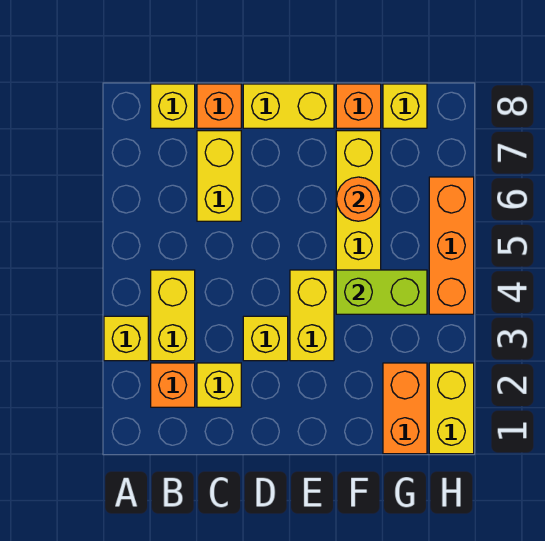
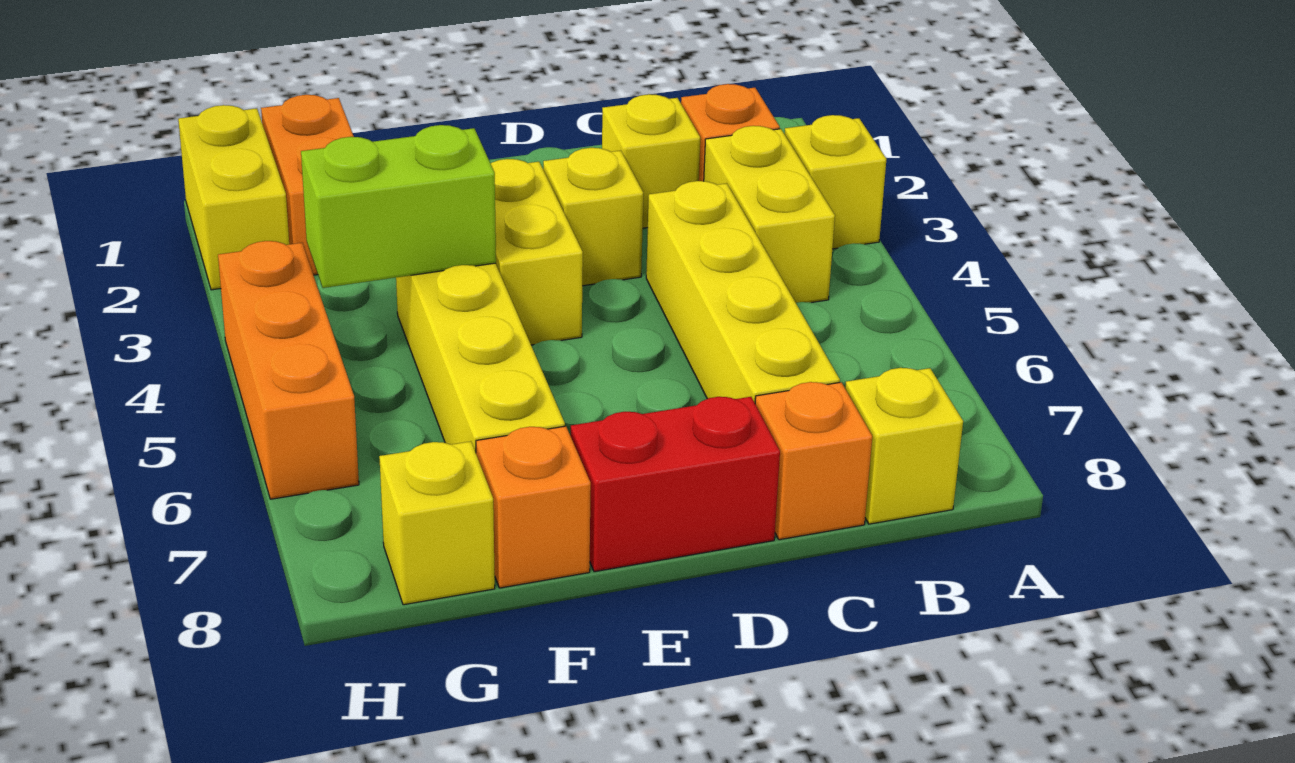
yellow brick C6:C7 level 1 -> yellow brick C4:C7 level 1
yellow brick D8:E8 level 1 -> red brick D8:E8 level 1
orange round brick F6 level 2 -> none

